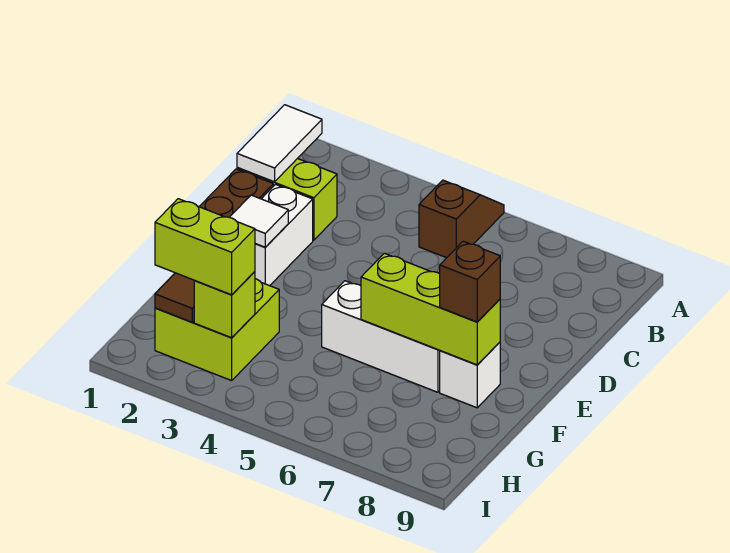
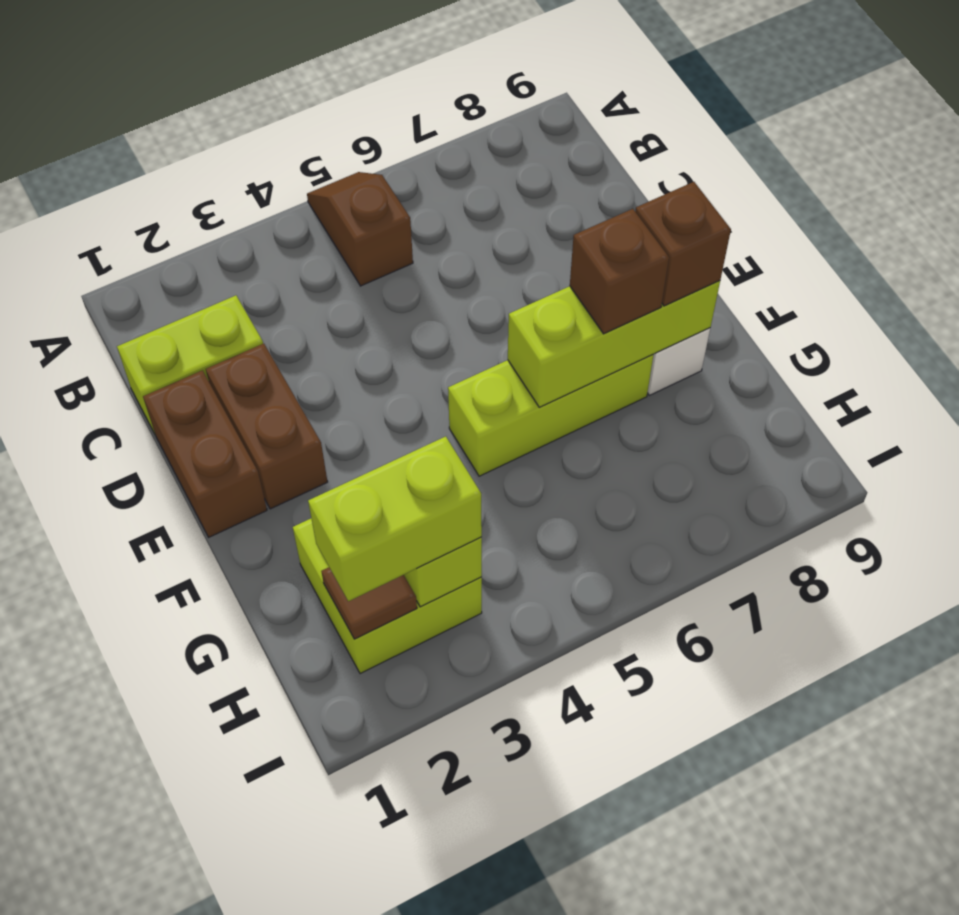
white tile B1:C1 level 2 -> none
white brick D2:E2 level 1 -> brown brick D2:E2 level 1
white tile E2 level 2 -> none
white brick F5:F7 level 1 -> lime brick F5:F7 level 1
none -> brown brick F7 level 3

